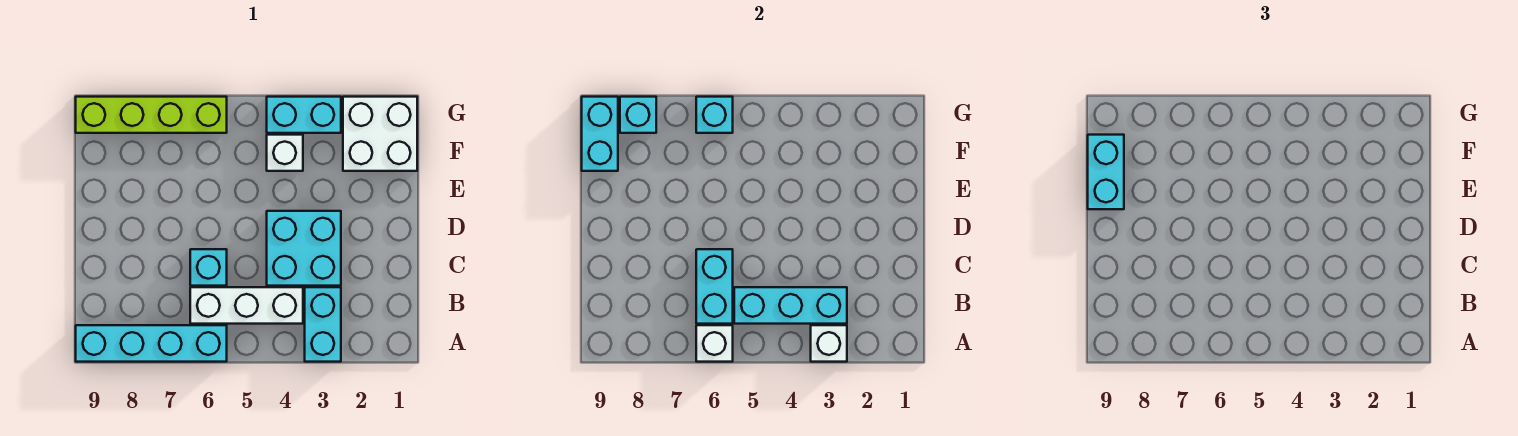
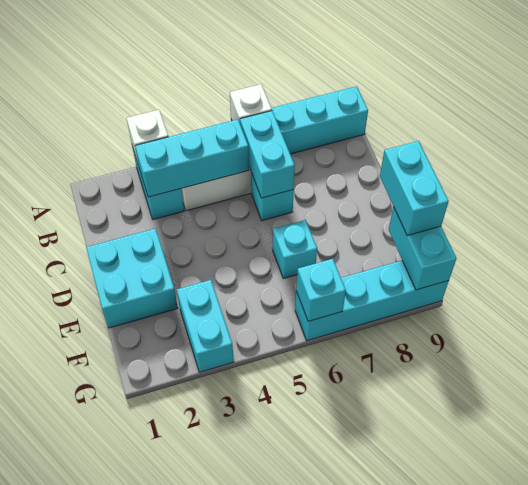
cyan brick C3:D4 level 1 -> cyan brick D1:E2 level 1
white brick F1:G2 level 1 -> none
white brick F4 level 1 -> none
cyan brick G3:G4 level 1 -> cyan brick F3:G3 level 1
lime brick G6:G9 level 1 -> cyan brick G6:G9 level 1
cyan brick G8 level 2 -> cyan brick E6 level 1

